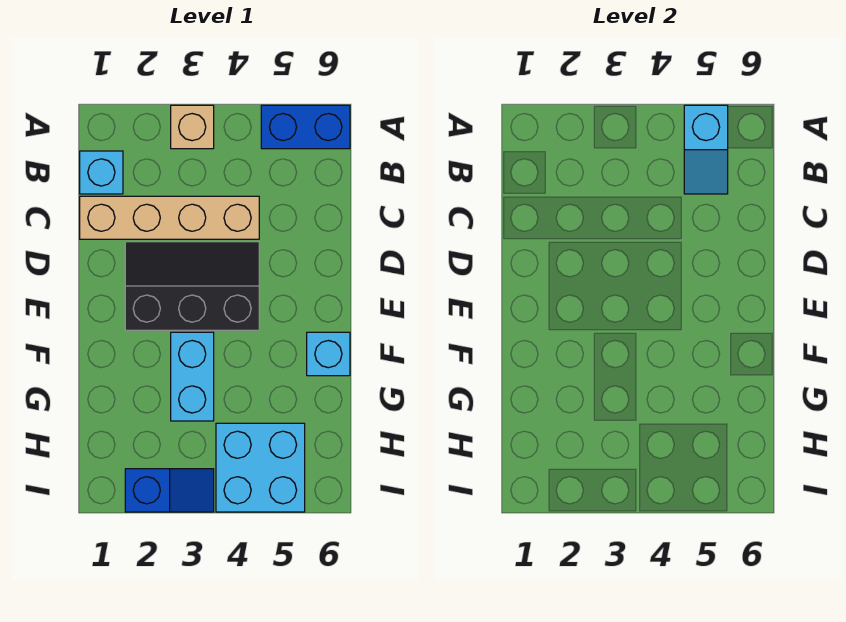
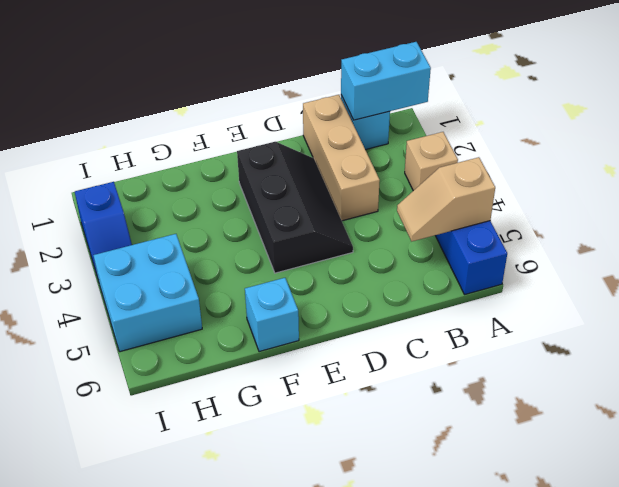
cyan slope A5:B5 level 2 top A -> tan slope A5:B5 level 2 top A
tan brick C1:C4 level 1 -> tan brick C1:C3 level 1
cyan brick F3:G3 level 1 -> cyan brick A1:B1 level 2

